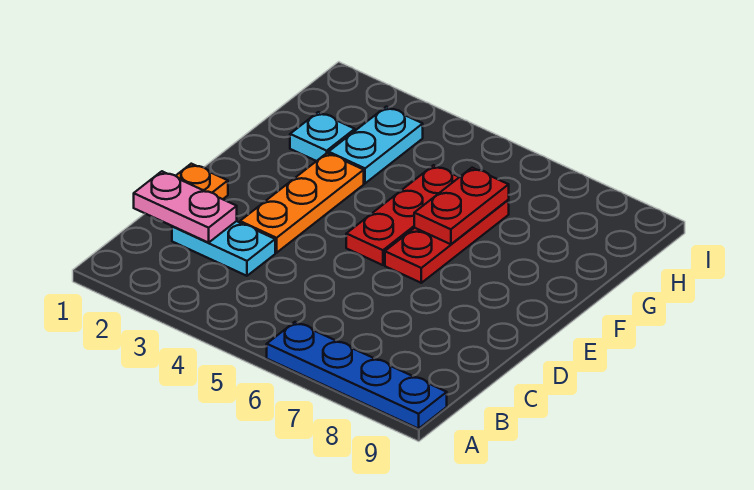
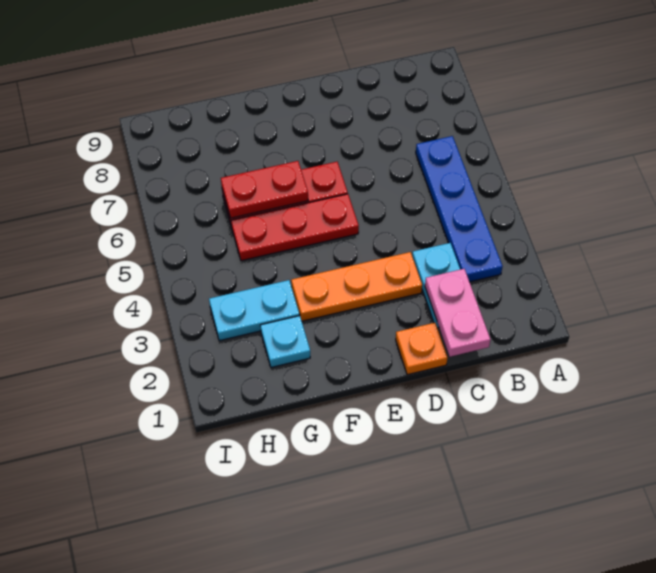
blue plate A6:A9 level 1 -> blue plate B3:B6 level 1

